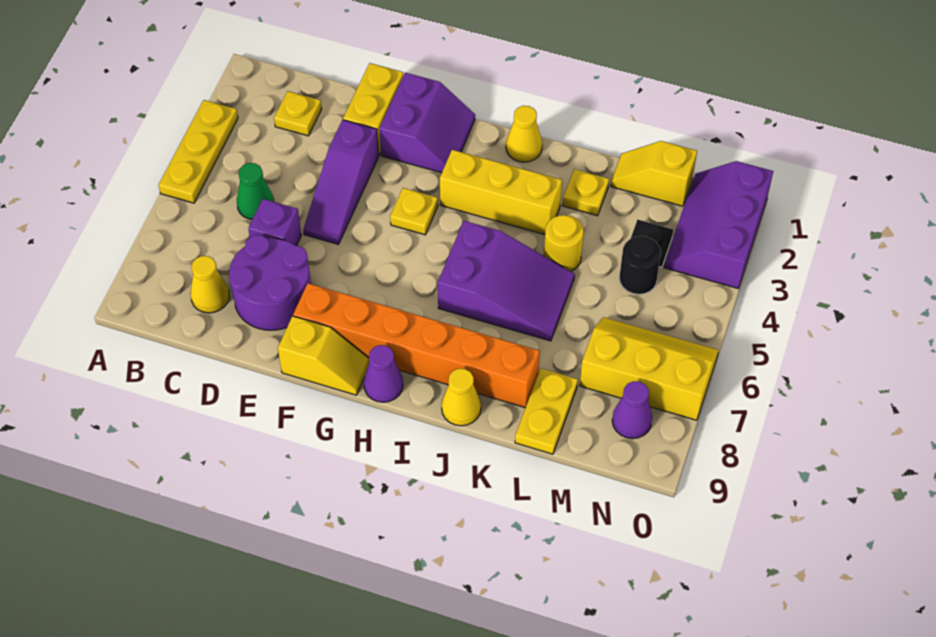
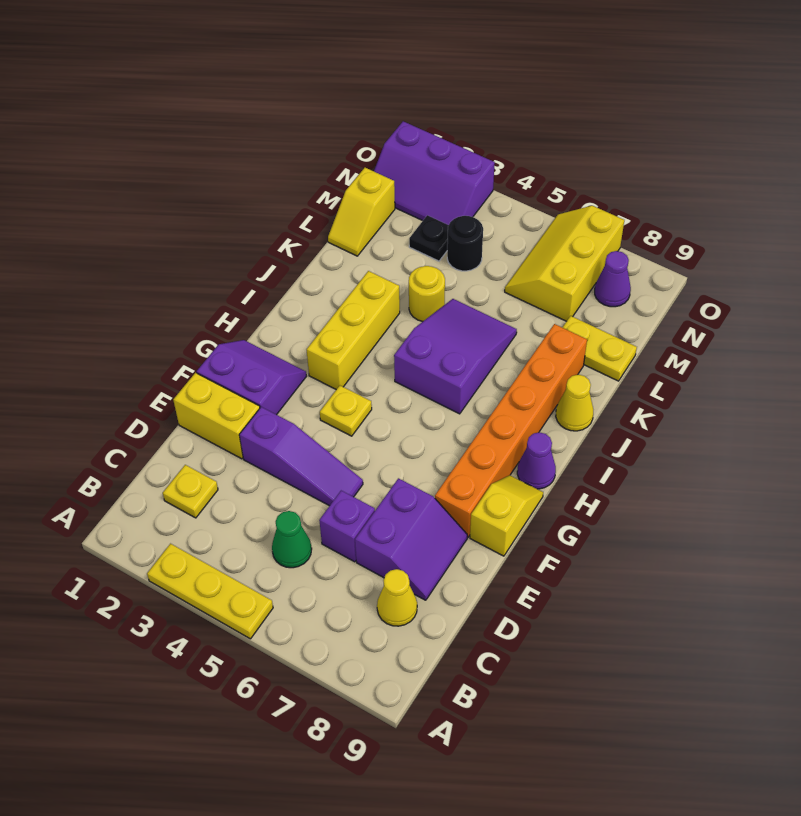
purple round brick D7:E8 level 1 -> purple slope D7:E8 level 1 top 7
yellow cone I1 level 1 -> none
yellow plate K2 level 1 -> none

